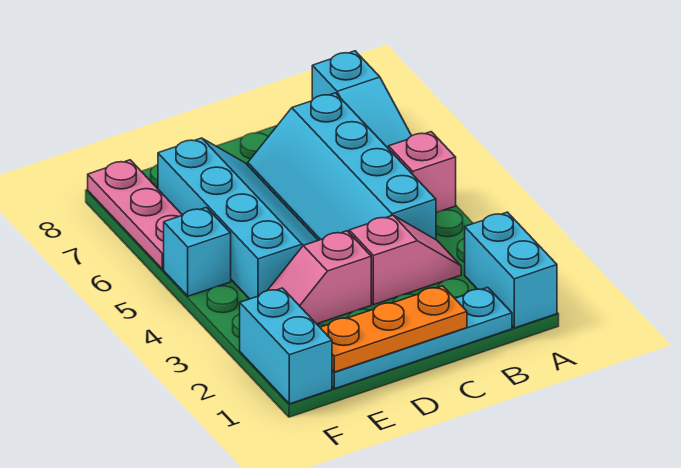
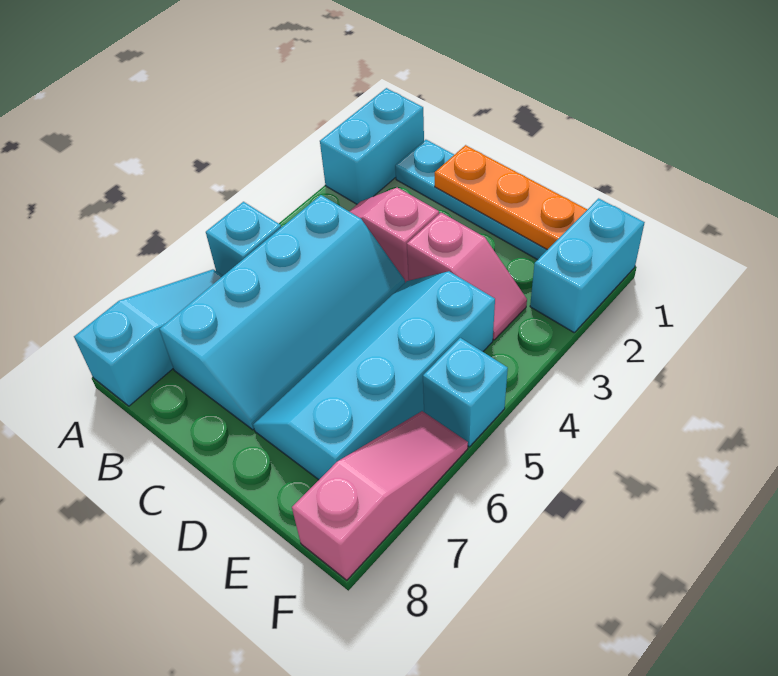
pink brick A5 level 1 -> cyan brick A5 level 1
pink plate F6:F8 level 1 -> pink slope F6:F8 level 1 top 8

